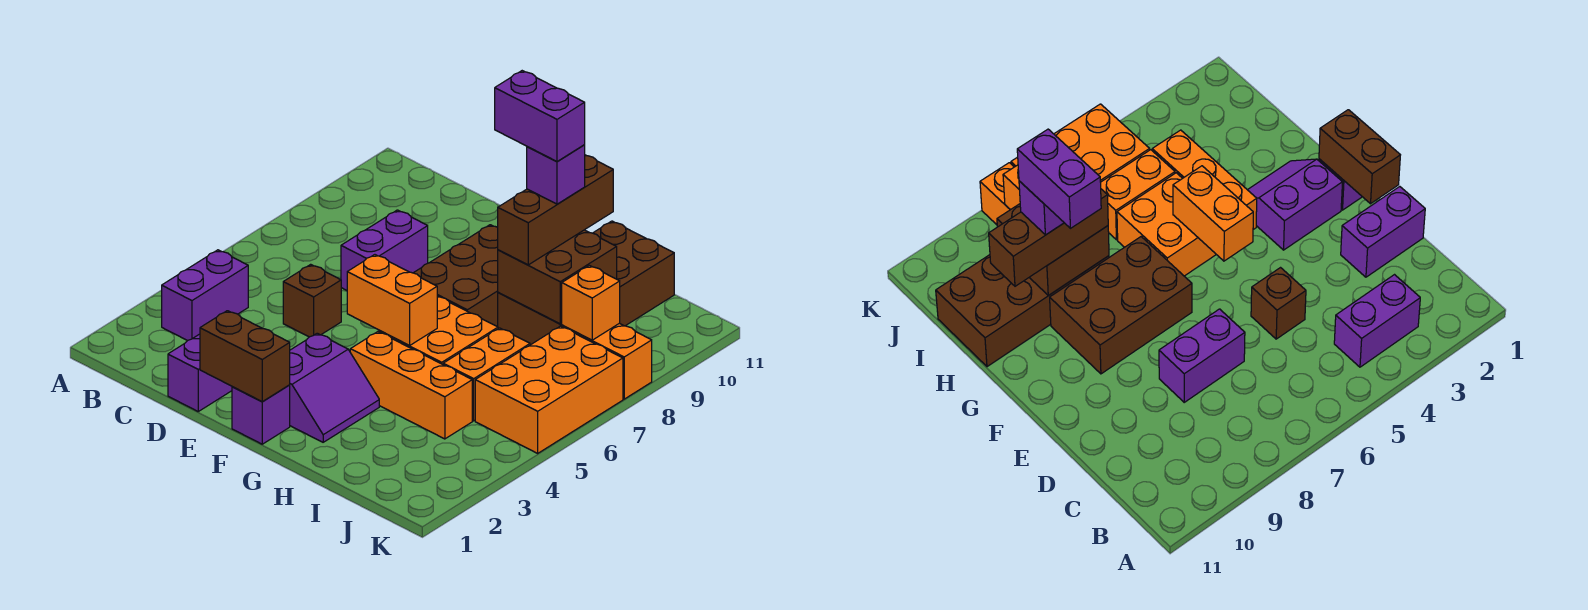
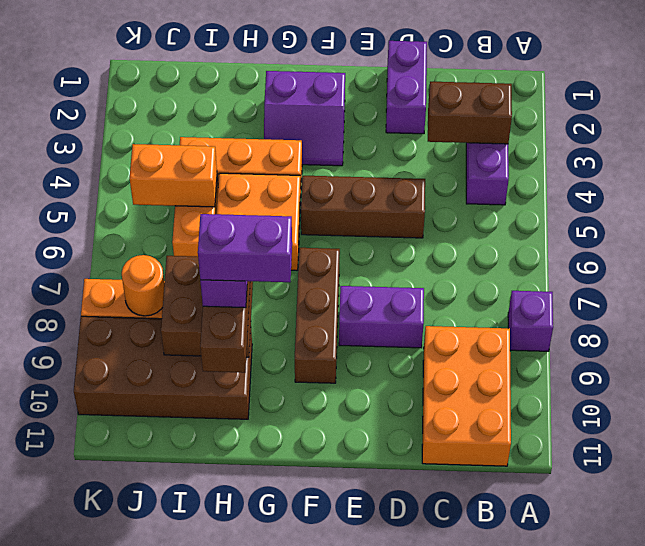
brown brick D5 level 1 -> brown brick D5:F5 level 1
purple brick D7:D8 level 1 -> purple brick D8:E8 level 1
brown brick E1:F1 level 2 -> brown brick B3:C3 level 2
purple brick F1 level 1 -> purple brick A8 level 1
purple slope F2:G3 level 1 top F -> purple slope F2:G3 level 1 top 2
orange brick F5:G5 level 2 -> orange brick I5:J5 level 2
brown brick F7:G9 level 1 -> brown brick F7:F9 level 1
brown brick H8:I11 level 1 -> brown brick H9:K10 level 1
orange brick J5:K7 level 1 -> orange brick B9:C11 level 1
orange brick J8 level 2 -> orange round brick J8 level 2

